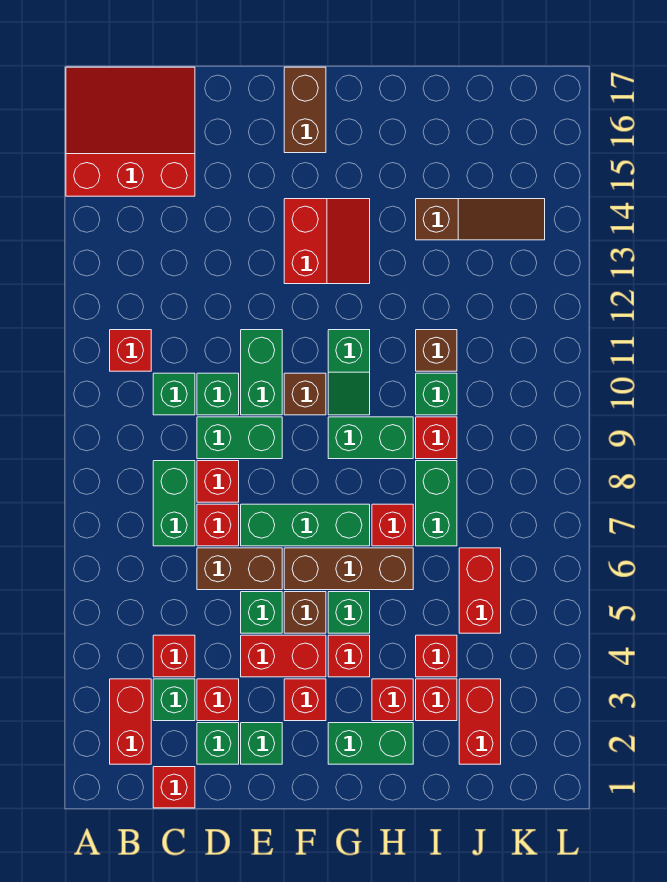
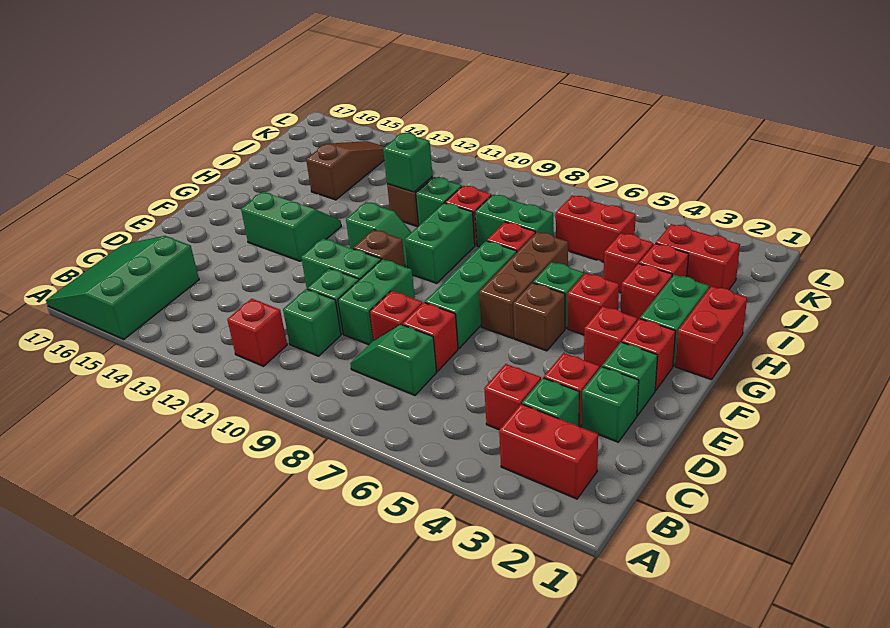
red slope A15:C17 level 1 top 15 -> green slope A15:C17 level 1 top 15
red brick C1 level 1 -> red brick F2 level 1
green brick C7:C8 level 1 -> green slope C7:C8 level 1 top 7
brown brick D6:E6 level 1 -> none
red brick E4:F4 level 1 -> red brick G1:H1 level 1
green brick E5 level 1 -> green brick I11 level 2
red slope F13:G14 level 1 top F -> green slope F13:G14 level 1 top F
brown brick F16:F17 level 1 -> none

